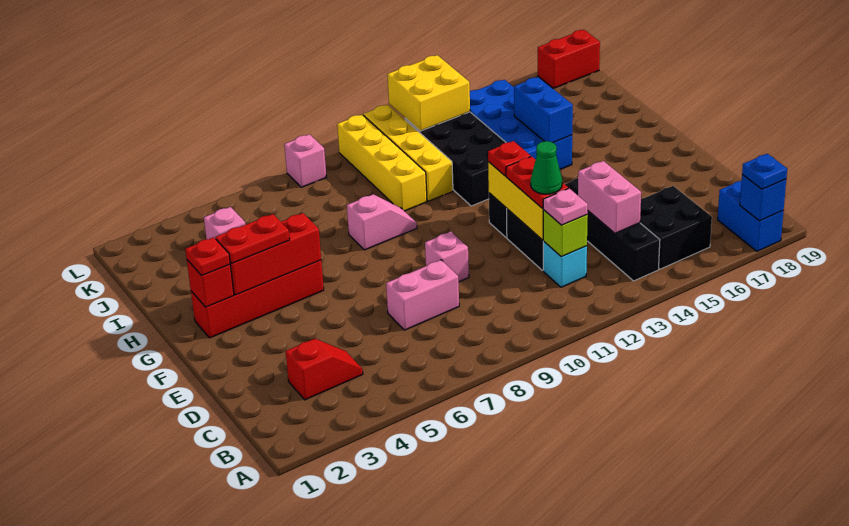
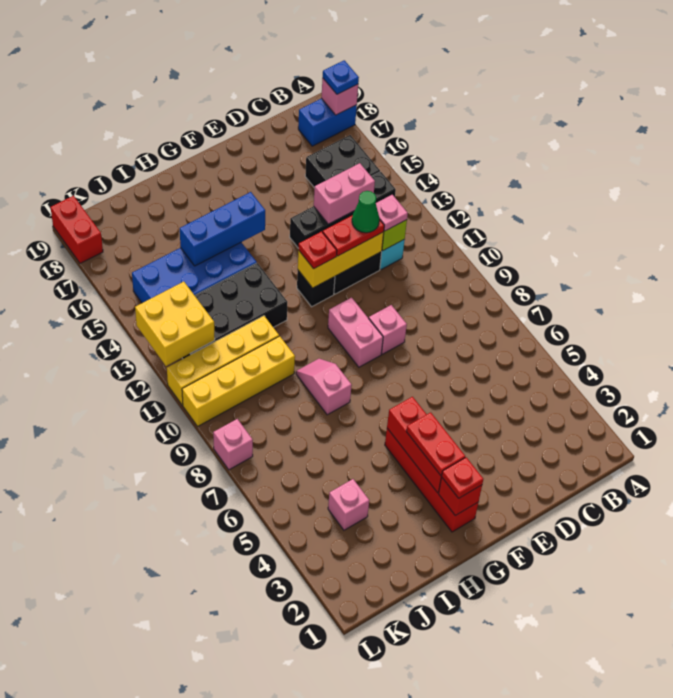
blue brick A18 level 2 -> pink brick A18 level 2
red slope C3:C4 level 1 top 3 -> none
pink brick D7:D8 level 1 -> pink brick F9:F10 level 1
blue brick H15:I15 level 2 -> blue brick G15:I15 level 2

